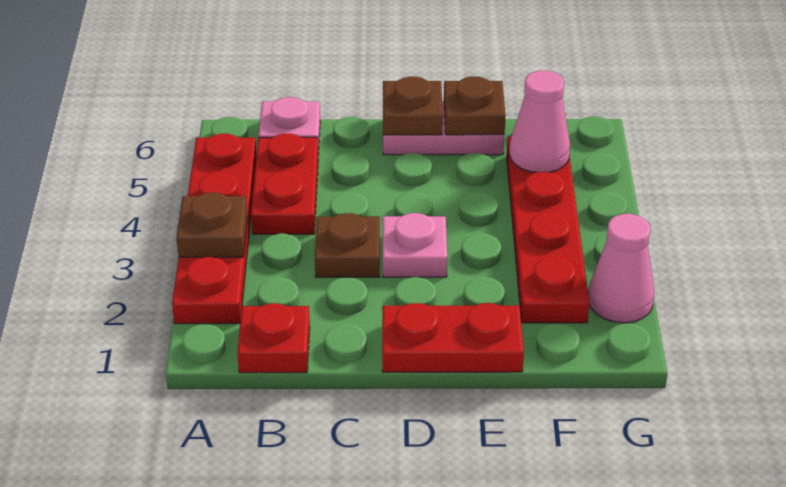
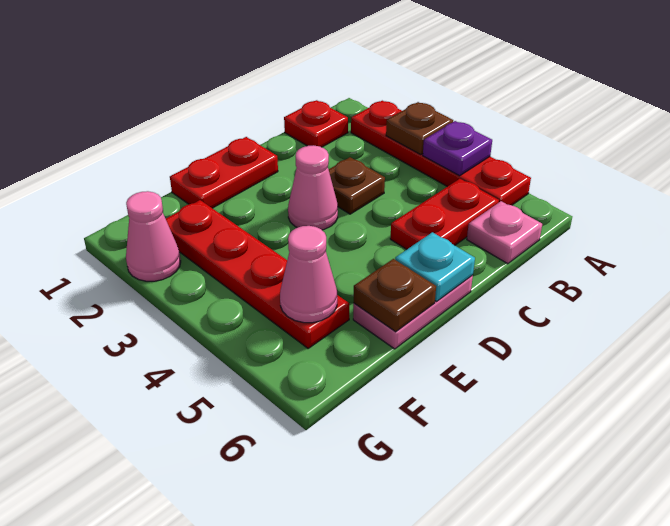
none -> purple plate A4 level 2
red plate B4:B5 level 1 -> red plate B5:C5 level 1
pink plate D3 level 1 -> pink cone D3 level 1
brown plate D6 level 2 -> cyan plate D6 level 2

